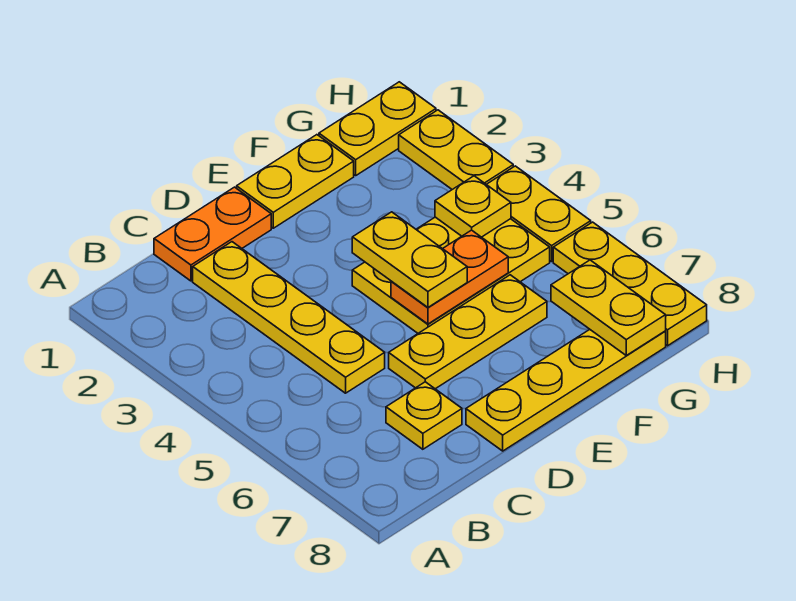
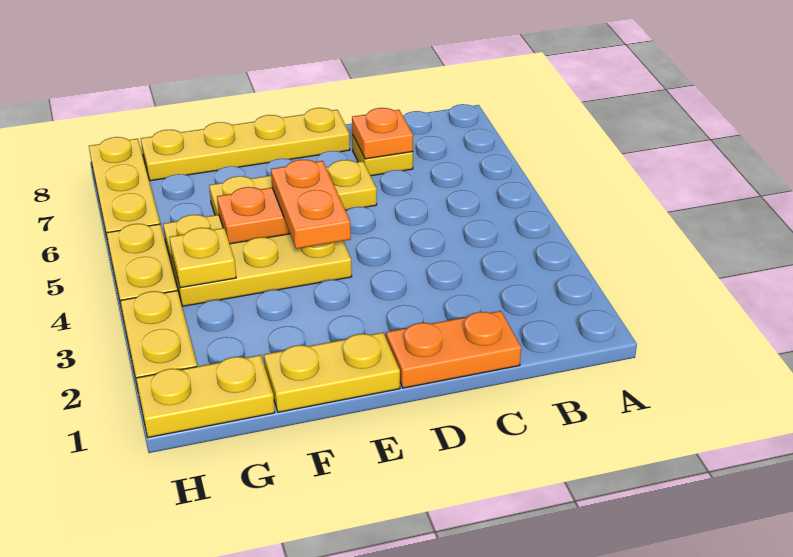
yellow plate C2:C5 level 1 -> none
none -> orange plate C7 level 2
yellow plate E4:E5 level 3 -> orange plate E4:E5 level 3
yellow plate G7:G8 level 2 -> none

